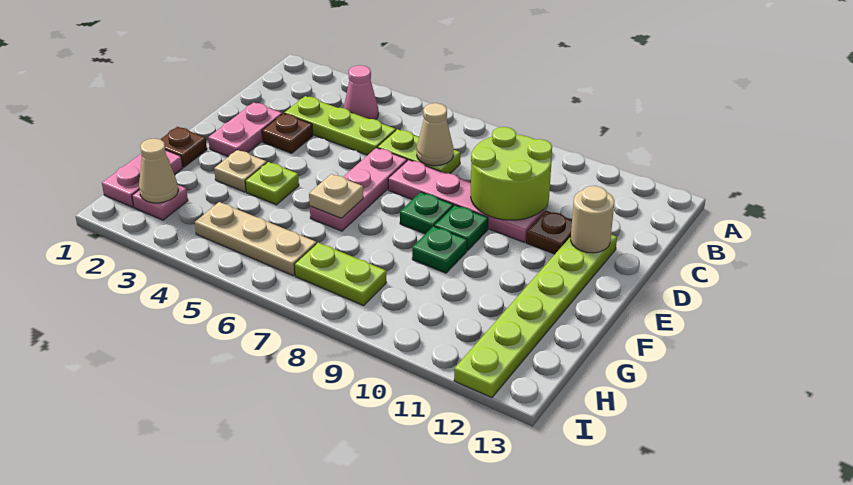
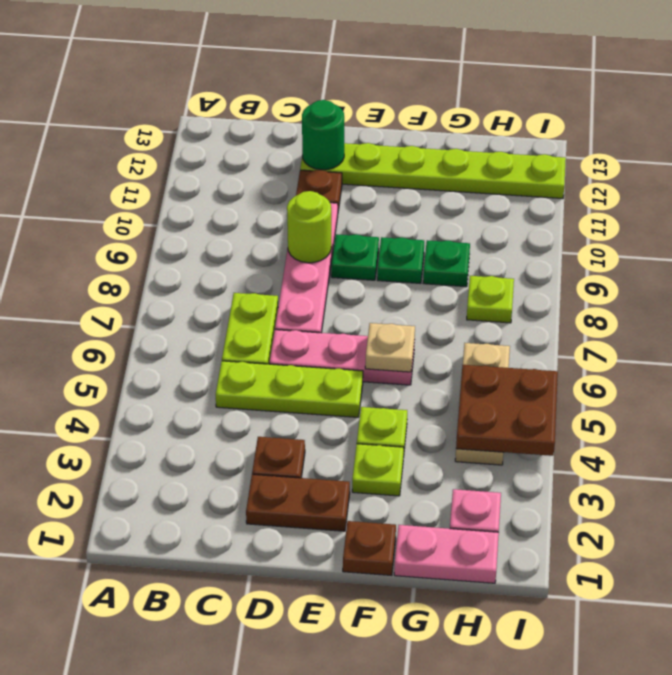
pink cone B4 level 1 -> none
lime plate C3:C5 level 1 -> lime plate C5:E5 level 1
tan cone C7 level 2 -> none
lime round brick C9:D10 level 2 -> lime round brick D9 level 2
pink plate D2:E2 level 1 -> brown plate D2:E2 level 1
tan round brick D12 level 2 -> green round brick D12 level 2
green plate E8 level 1 -> green plate G9 level 1
tan plate F3 level 1 -> lime plate F3 level 1
tan cone H2 level 2 -> none
none -> brown plate H4:I5 level 2
lime plate H7:H8 level 1 -> lime plate H8 level 1

